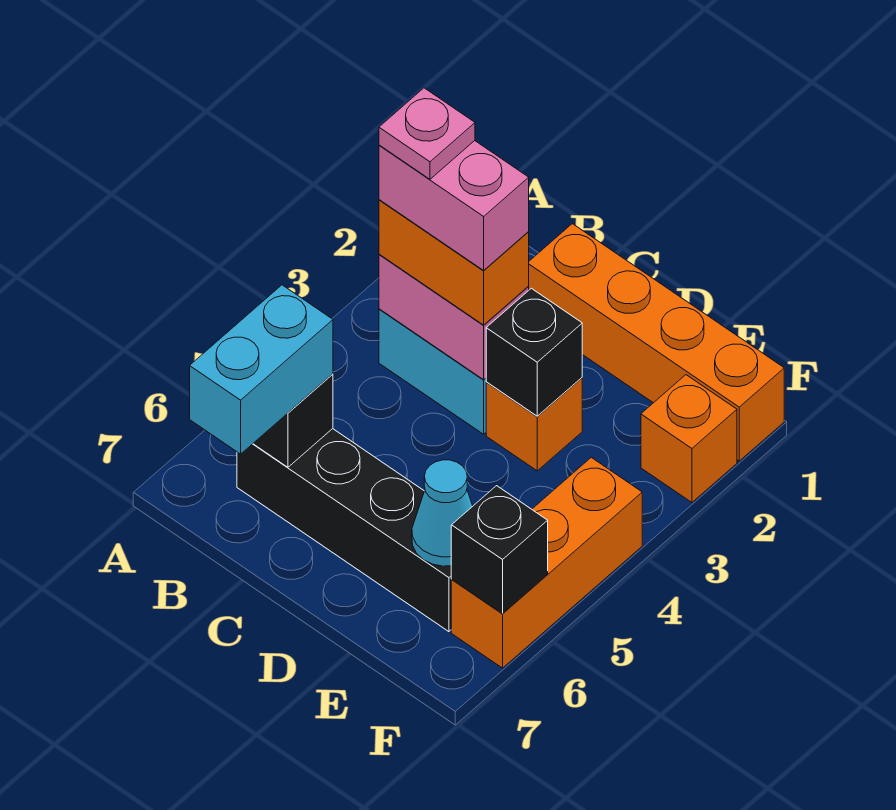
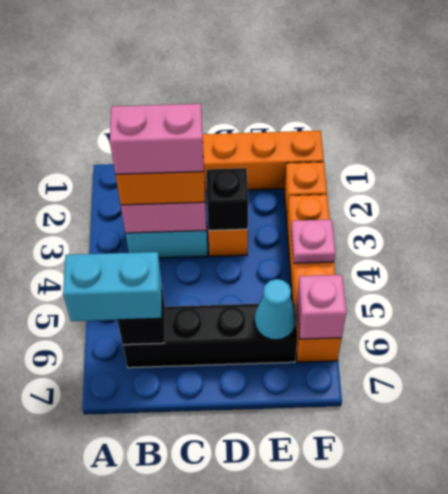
pink plate B3 level 5 -> pink plate F4 level 2
cyan brick B6:B7 level 3 -> cyan brick A6:B6 level 3
orange brick F4:F6 level 1 -> orange brick F3:F6 level 1
black brick F6 level 2 -> pink brick F6 level 2

